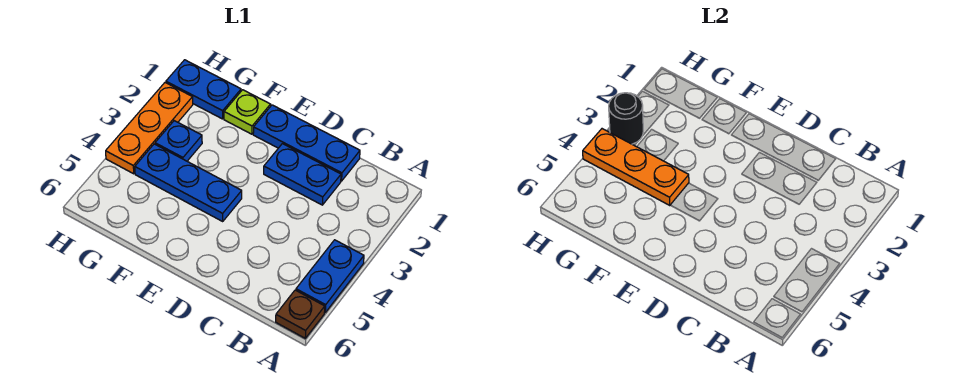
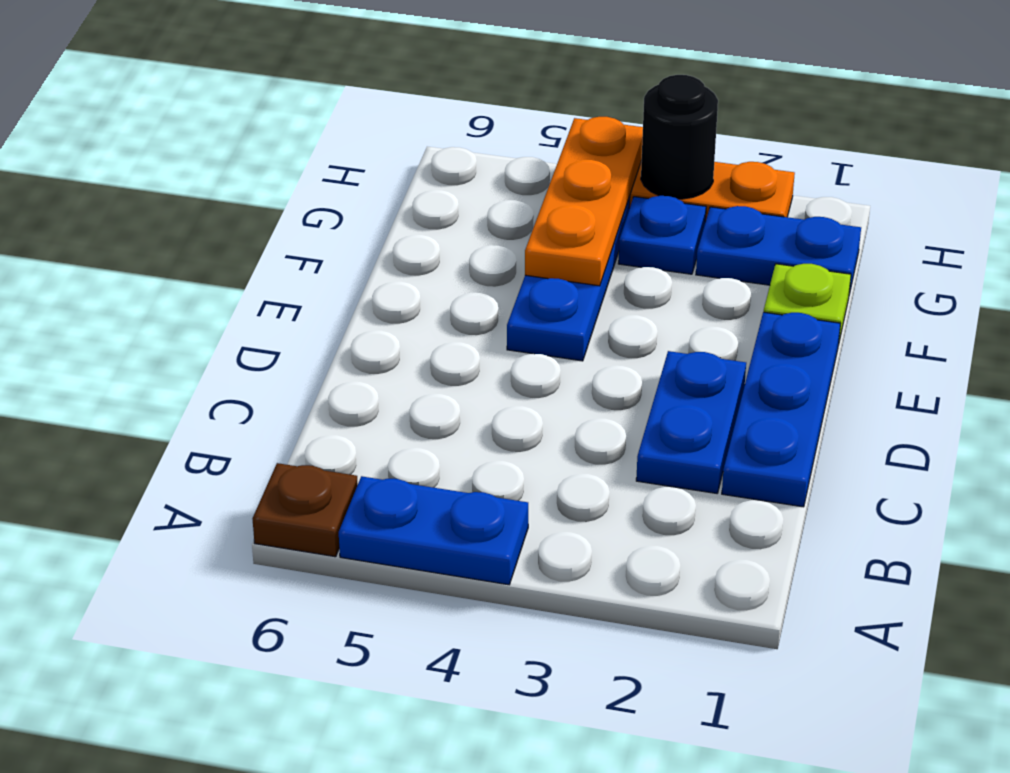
blue plate G1:H1 level 1 -> blue plate G1:G2 level 1

